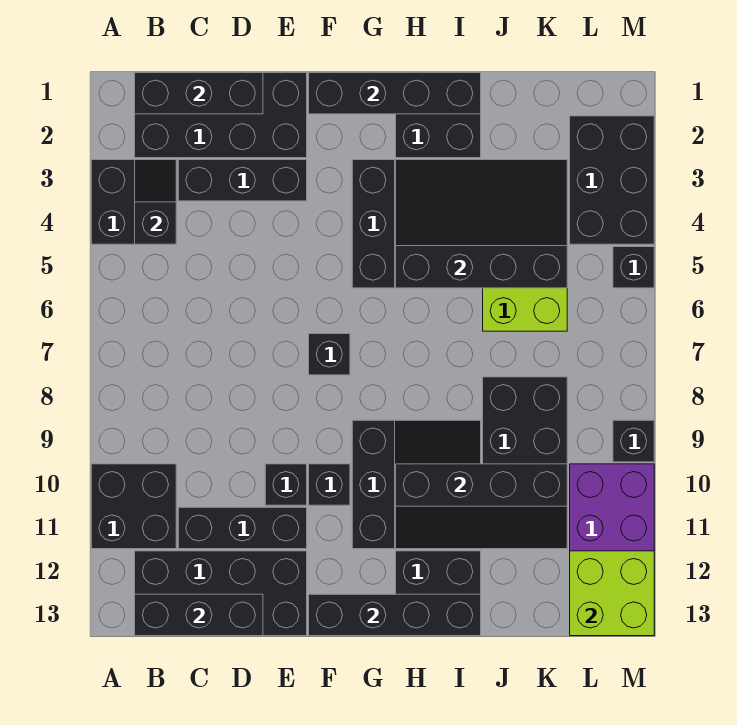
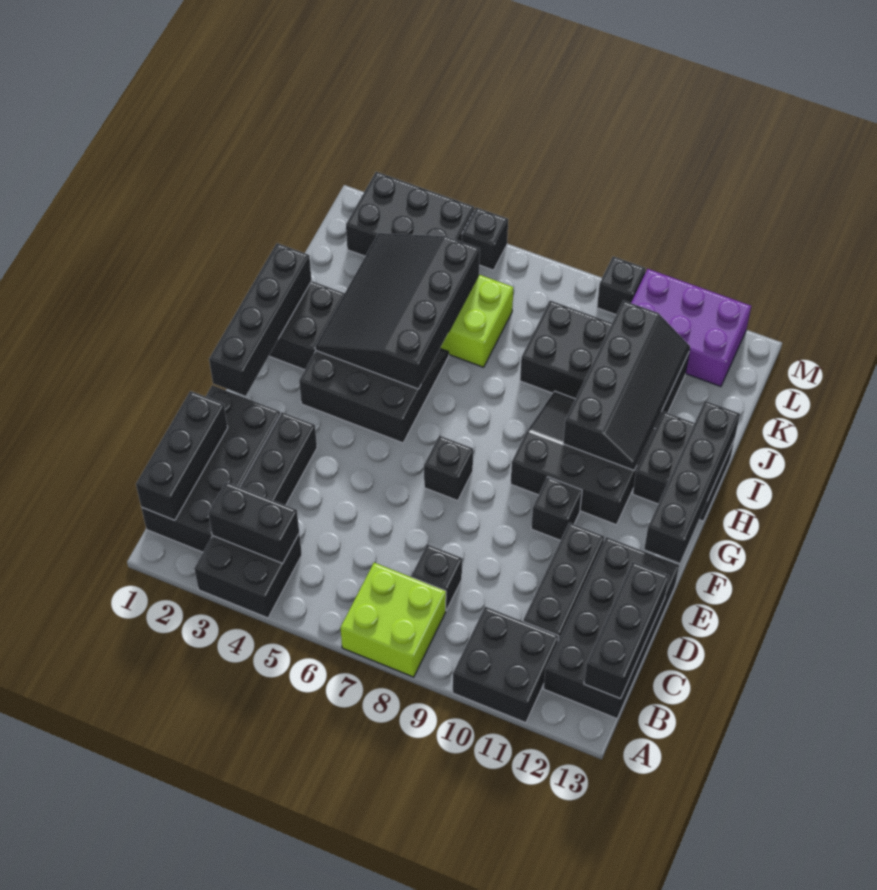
black slope B3:B4 level 2 top 4 -> black brick B3:B4 level 2
black brick E10 level 1 -> black brick C8 level 1
lime brick L12:M13 level 2 -> lime brick A7:B8 level 1

